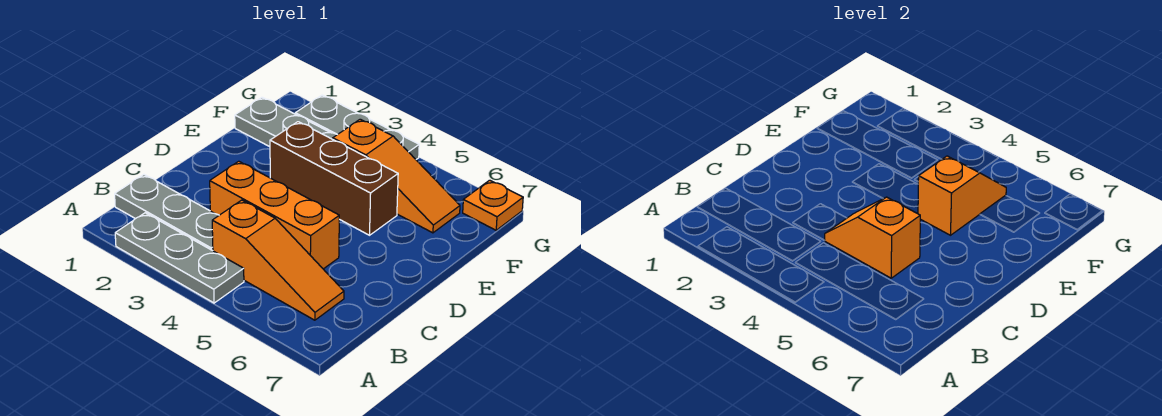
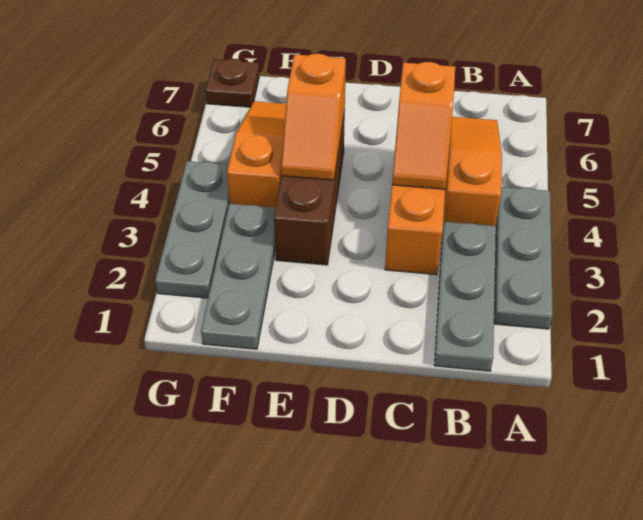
orange slope E5:F5 level 2 top E -> orange slope E4:E5 level 2 top 5
orange plate G7 level 1 -> brown plate G7 level 1

